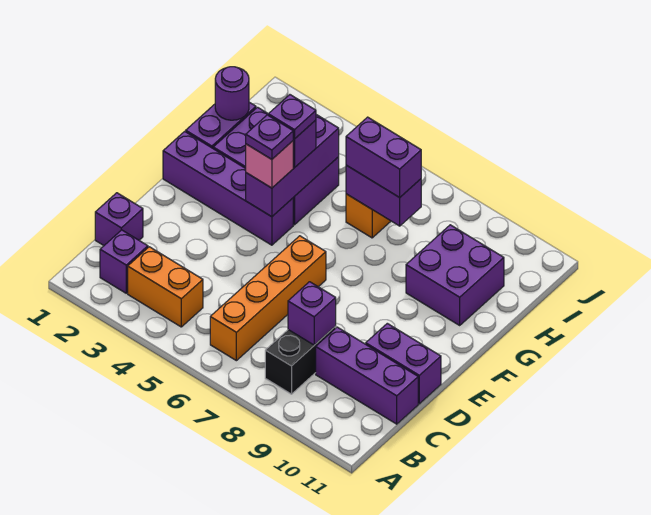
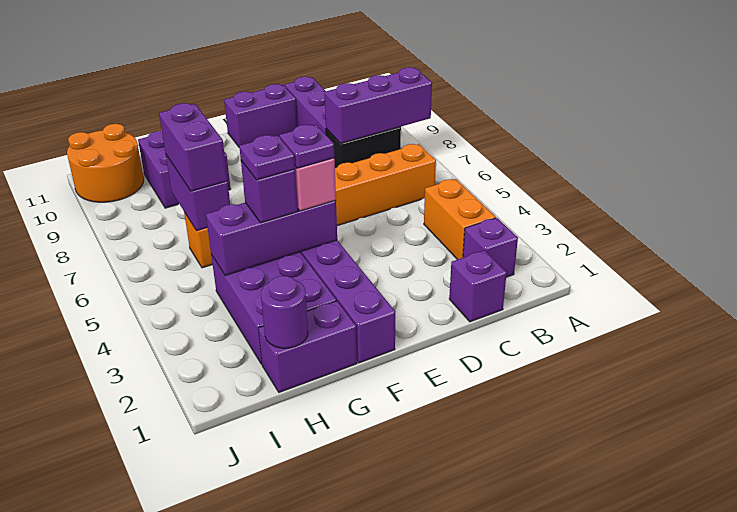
purple brick C8 level 2 -> purple brick A8:C8 level 2
purple brick D10:D11 level 1 -> purple brick D11:E11 level 1
none -> orange round brick I10:J11 level 1

